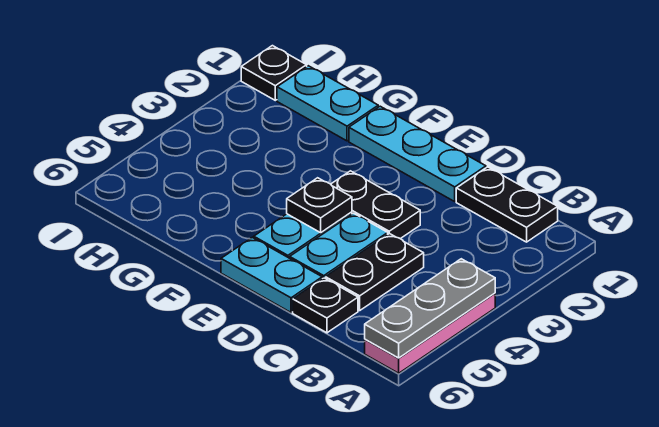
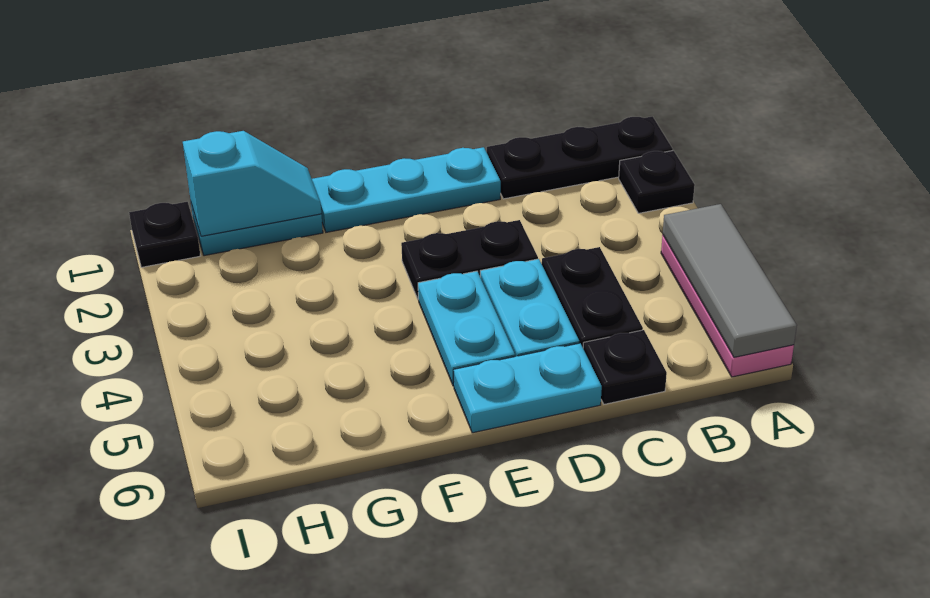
grey plate A4:A6 level 2 -> grey tile A4:A6 level 2
black plate B1:C1 level 1 -> black plate A1:C1 level 1
black plate E4 level 2 -> black plate A2 level 1
none -> cyan slope G1:H1 level 2 top H

